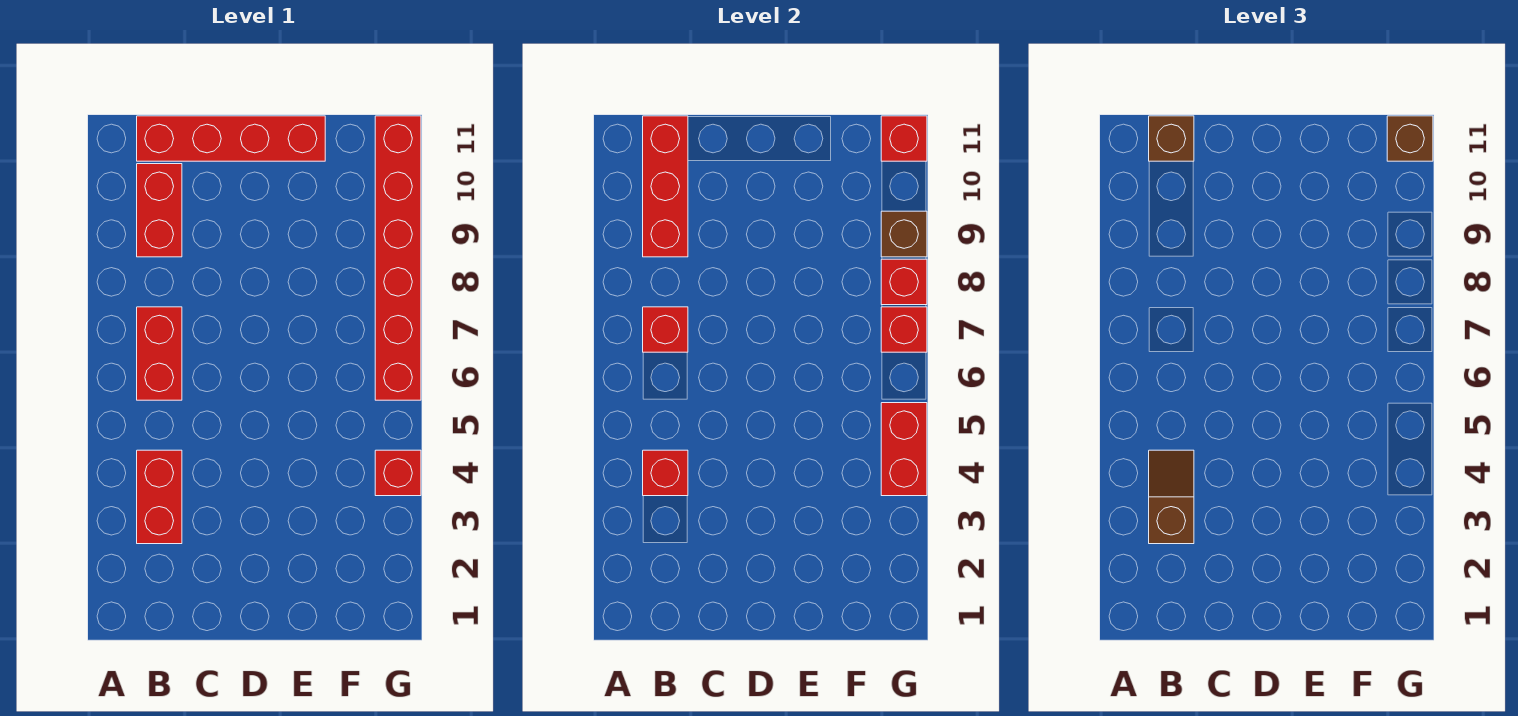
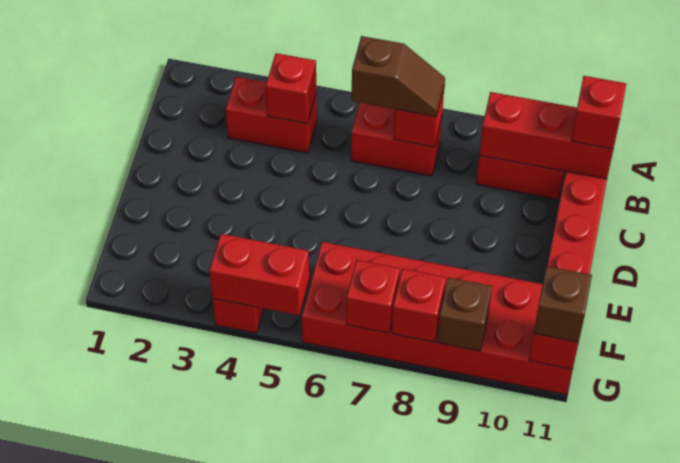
brown slope B3:B4 level 3 top 3 -> brown slope B6:B7 level 3 top 6
brown brick B11 level 3 -> red brick B11 level 3
red brick G6:G11 level 1 -> red brick F6:G11 level 1

